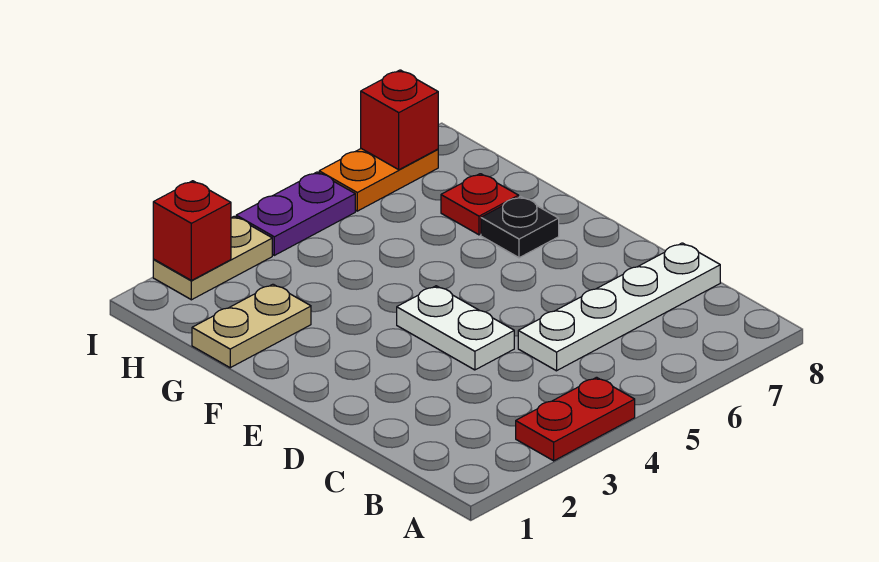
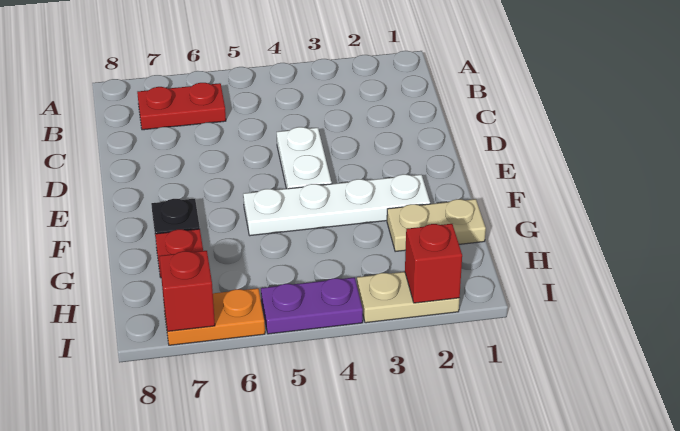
red plate A3:A4 level 1 -> red plate B6:B7 level 1
white plate C5:C8 level 1 -> white plate F2:F5 level 1

